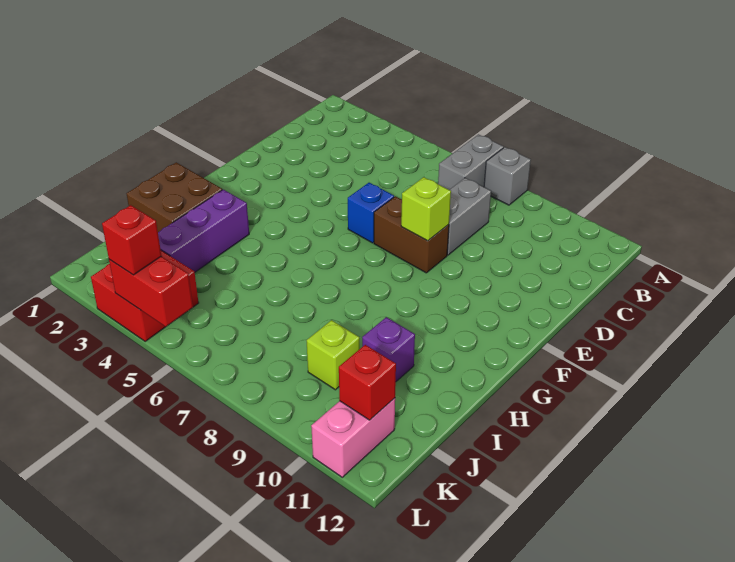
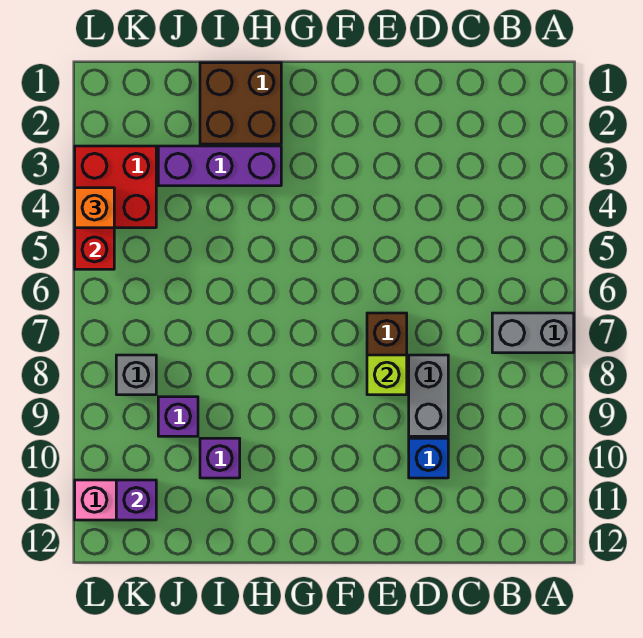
grey brick A8 level 1 -> grey brick K8 level 1
grey brick C8:D8 level 1 -> grey brick D8:D9 level 1
blue brick E6 level 1 -> blue brick D10 level 1
lime brick J9 level 1 -> purple brick J9 level 1
red brick K11 level 2 -> purple brick K11 level 2
red brick L4 level 3 -> orange brick L4 level 3

